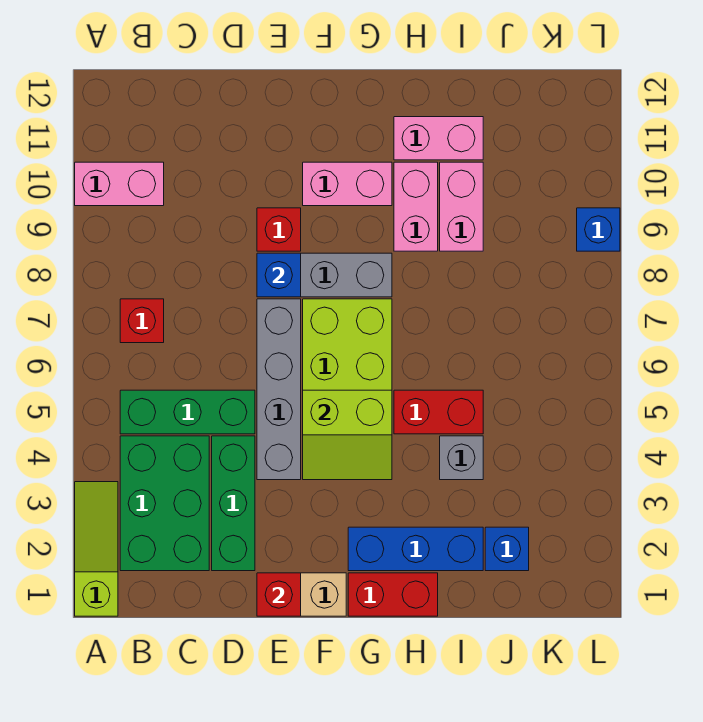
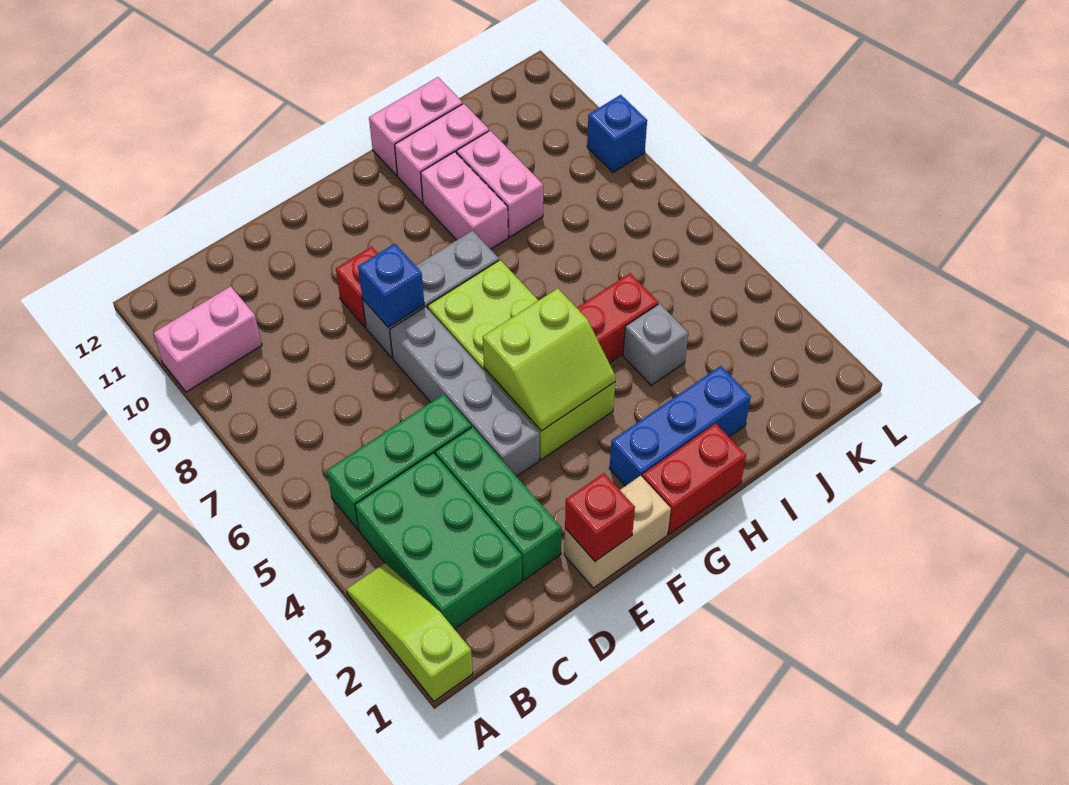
red brick B7 level 1 -> none
pink brick F10:G10 level 1 -> pink brick H12:I12 level 1
blue brick J2 level 1 -> none

